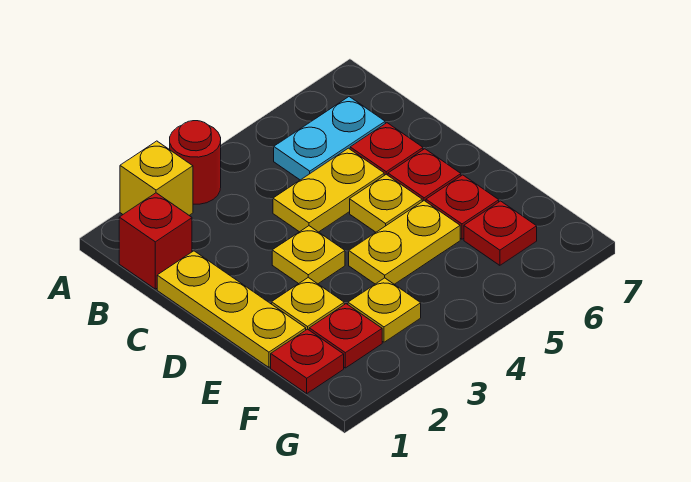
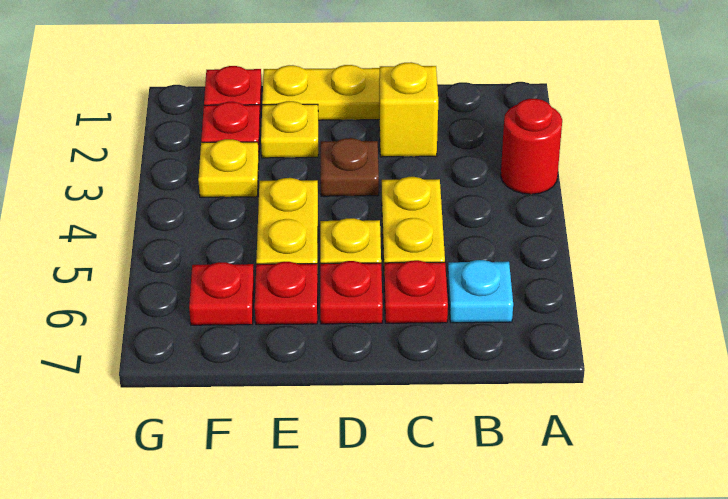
yellow brick A2 level 1 -> yellow brick C2 level 1
red brick B1 level 1 -> none
cyan plate B5:B6 level 1 -> cyan plate B6 level 1
yellow plate D3 level 1 -> brown plate D3 level 1

